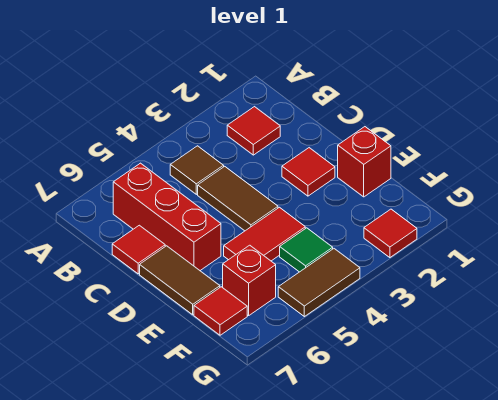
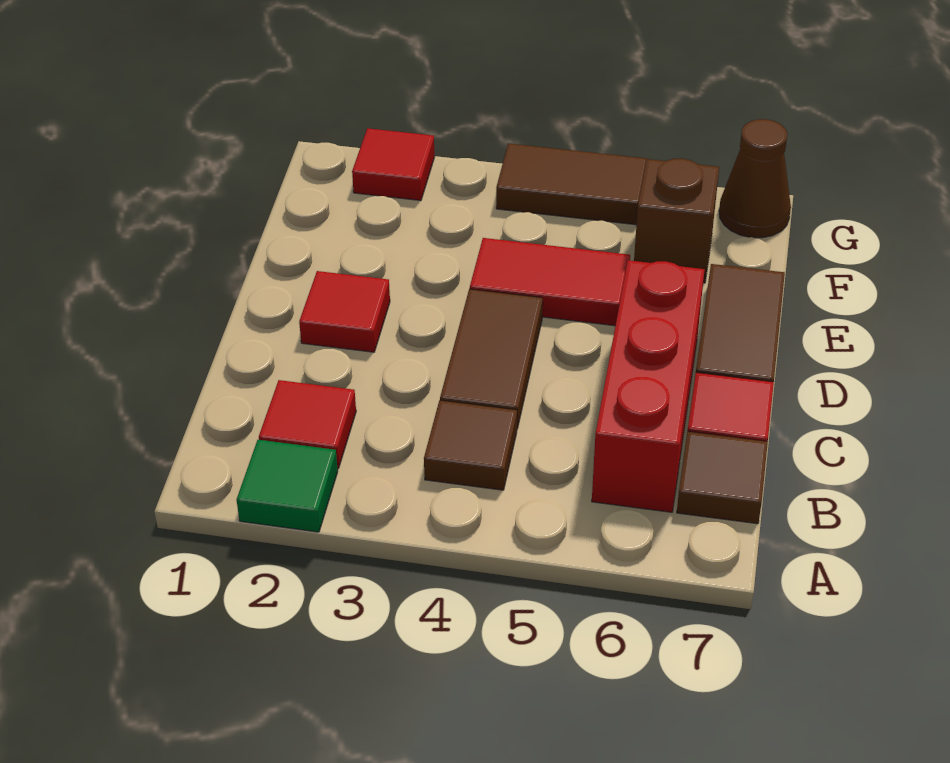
none -> brown tile B7 level 1
red brick E1 level 1 -> none
green tile F4 level 1 -> green tile A2 level 1
red brick F6 level 1 -> brown brick F6 level 1
red tile F7 level 1 -> none
none -> brown cone G7 level 1

